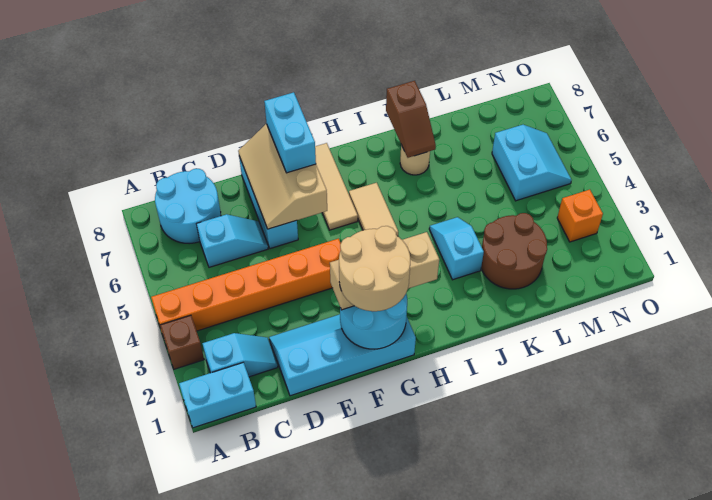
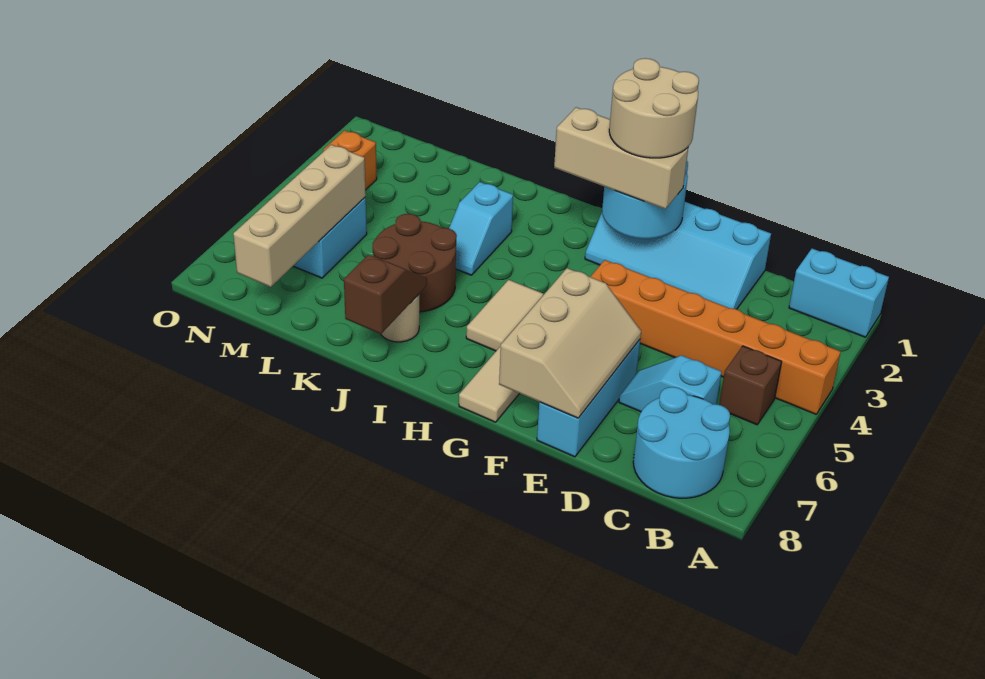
brown brick A3 level 1 -> brown brick B5 level 1
cyan slope B2:C2 level 1 top B -> none
cyan brick F7:F8 level 3 -> none
brown round brick K2:L3 level 1 -> brown round brick J5:K6 level 1
none -> tan brick M5:M8 level 2

